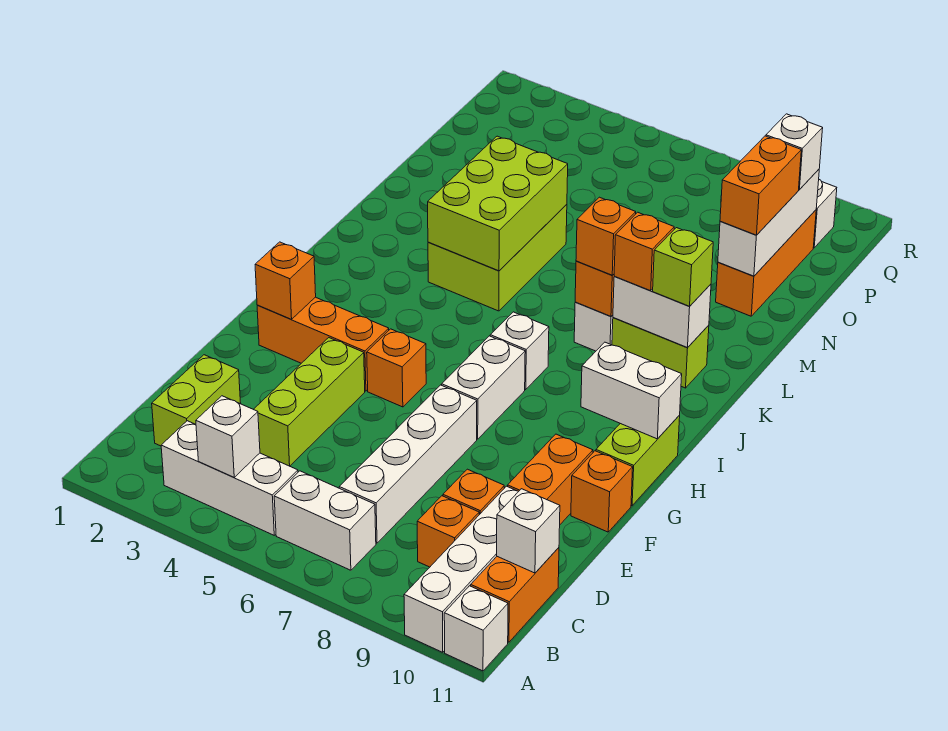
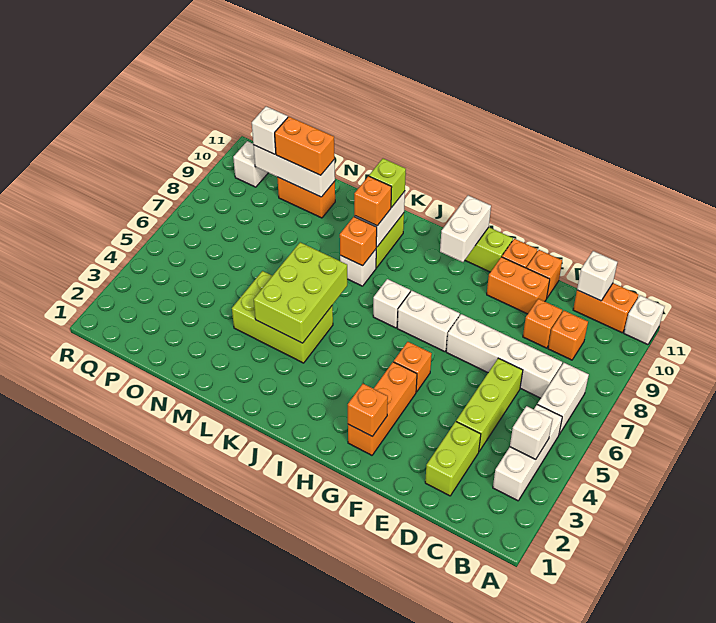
white brick A10:D10 level 1 -> none
lime brick C2:D2 level 1 -> lime brick D2:D3 level 1
lime brick D4:F4 level 1 -> lime brick D4:D6 level 1
lime brick K4:M5 level 2 -> lime brick K4:L6 level 2
orange brick K8 level 3 -> orange brick E11 level 1
orange brick N10:P10 level 1 -> orange brick N10:O10 level 1

